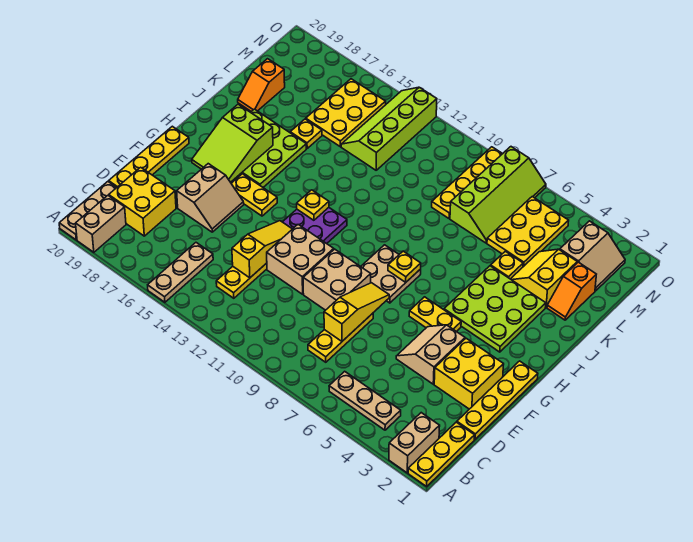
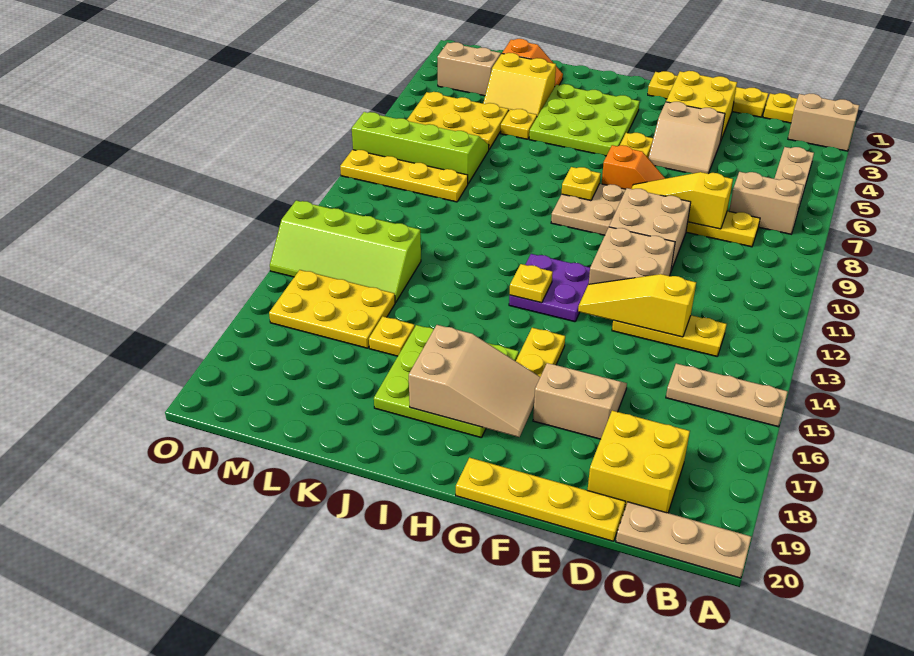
tan brick A19:B19 level 1 -> tan brick B7:C7 level 1
lime slope G17:I18 level 2 top I -> tan slope G17:I18 level 2 top I
orange slope K19:L19 level 1 top L -> orange slope F7:G7 level 1 top G

